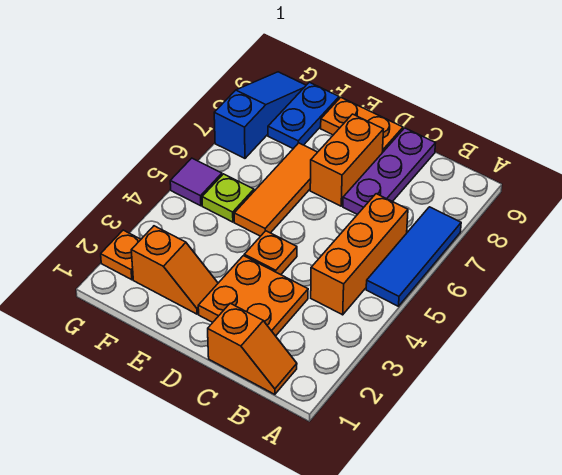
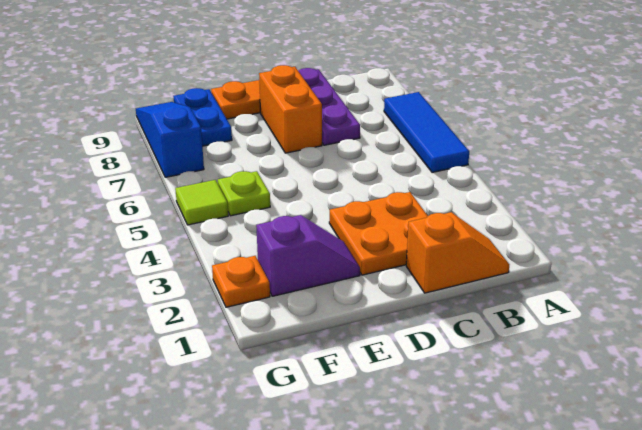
orange brick B4:B6 level 1 -> none
orange plate D4 level 1 -> none
orange slope E2:F2 level 1 top F -> purple slope E2:F2 level 1 top F
orange tile E5:E7 level 1 -> none
purple tile G5 level 1 -> lime tile G5 level 1

